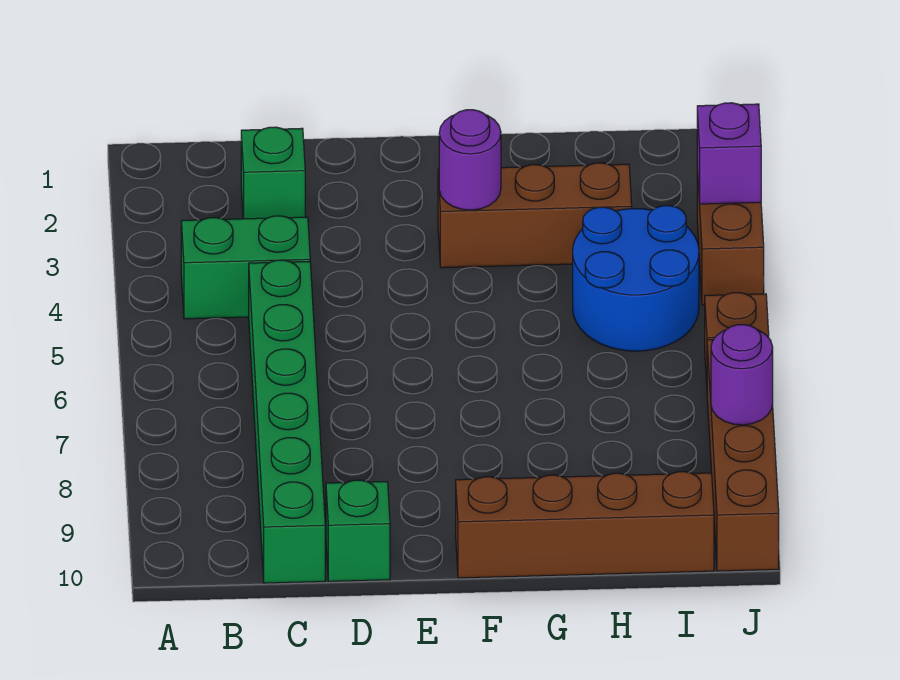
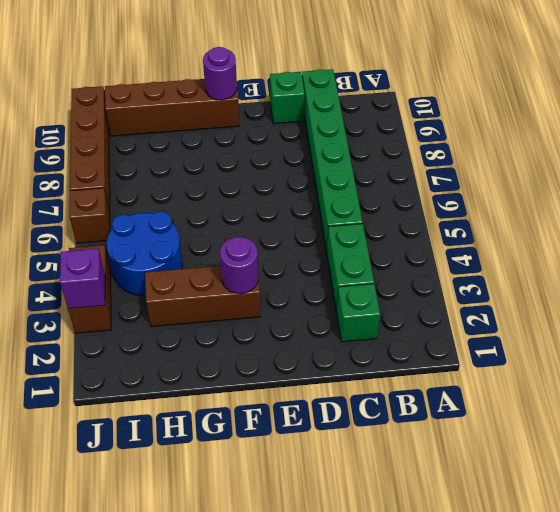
green brick B4:C4 level 1 -> green brick C3:C4 level 1
purple round brick J8 level 2 -> purple round brick F10 level 2

